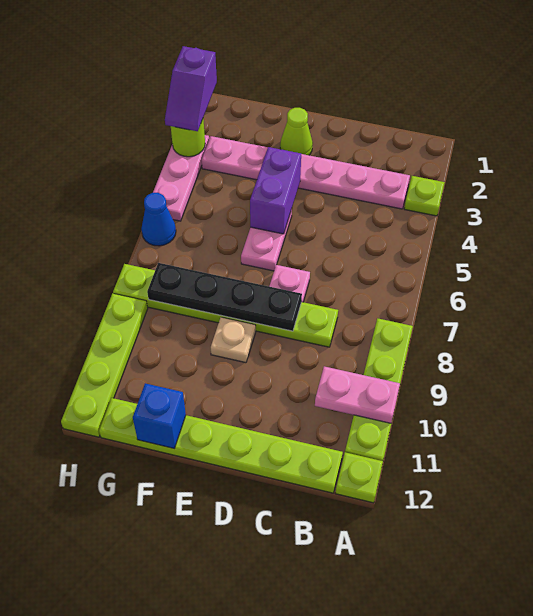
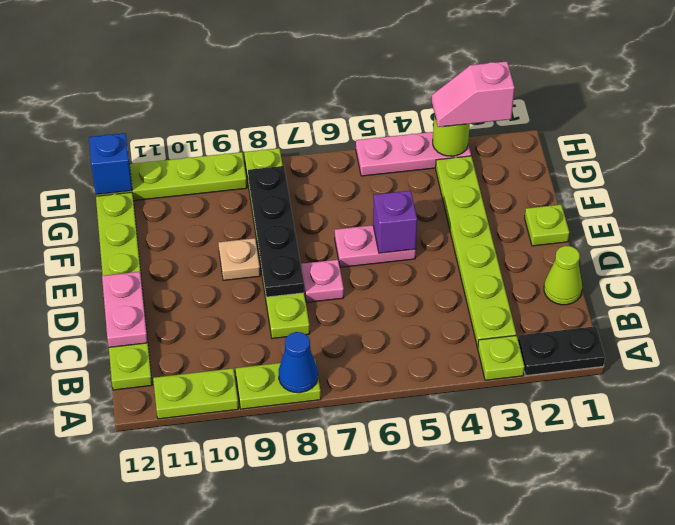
none -> black plate A1:A2 level 1
pink plate A10:B10 level 2 -> pink plate C12:D12 level 2
lime plate A12 level 1 -> lime plate E1 level 1
pink plate B3:G3 level 1 -> lime plate B3:G3 level 1
lime cone E2 level 1 -> lime cone C1 level 1
purple brick E4:E5 level 2 -> purple brick E5 level 2
blue brick F12 level 2 -> blue brick H12 level 2
purple slope H2:H3 level 3 top 2 -> pink slope H2:H3 level 3 top 2
blue cone H6 level 1 -> blue cone A8 level 2

